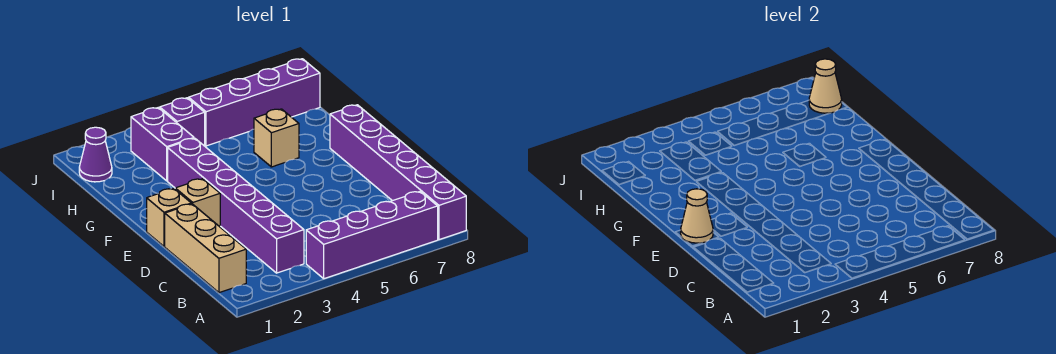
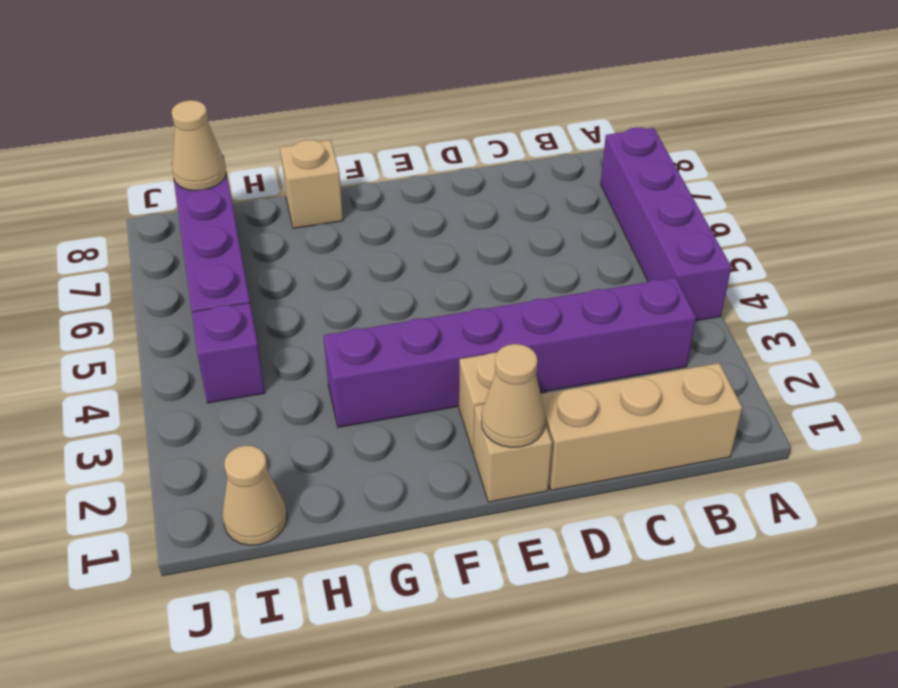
purple brick A8:F8 level 1 -> none
tan brick G6 level 1 -> tan brick G8 level 1
purple brick H3:I3 level 1 -> none
purple cone I1 level 1 -> tan cone I1 level 1

